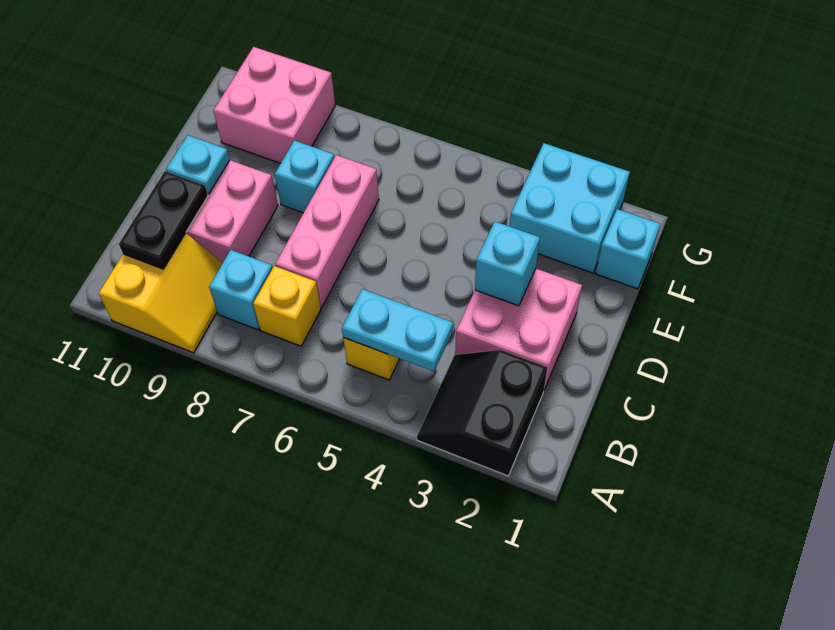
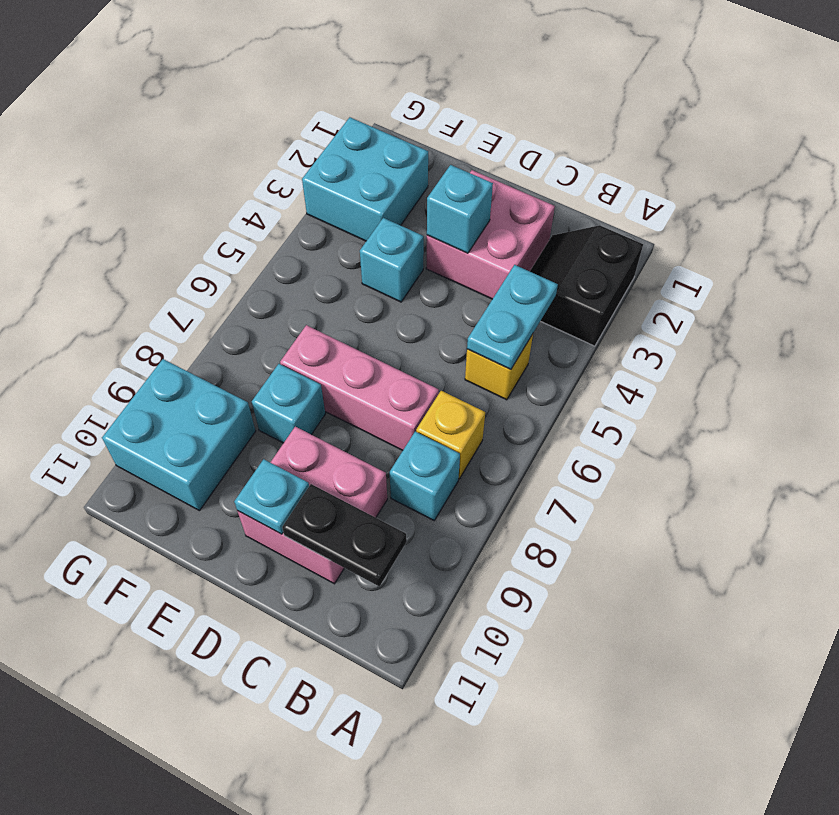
black slope A2:B3 level 1 top 2 -> black slope A2:B3 level 1 top A
yellow slope A9:B10 level 1 top 10 -> none
cyan brick F1 level 1 -> cyan brick E4 level 1
pink brick F9:G10 level 1 -> cyan brick F9:G10 level 1

